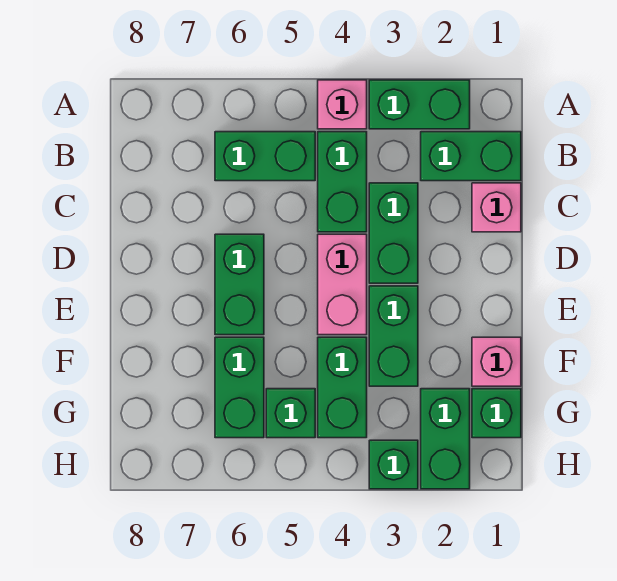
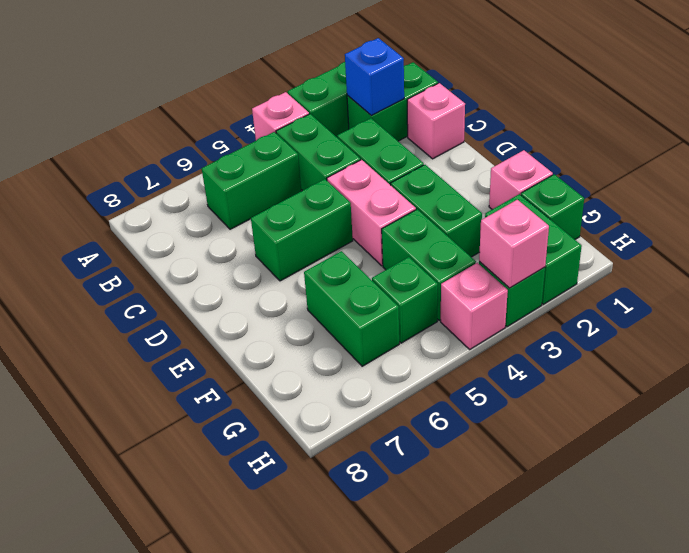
none -> blue brick B2 level 2
green brick D6:E6 level 1 -> green brick D5:D6 level 1
none -> pink brick H3 level 2
none -> pink brick H4 level 1

